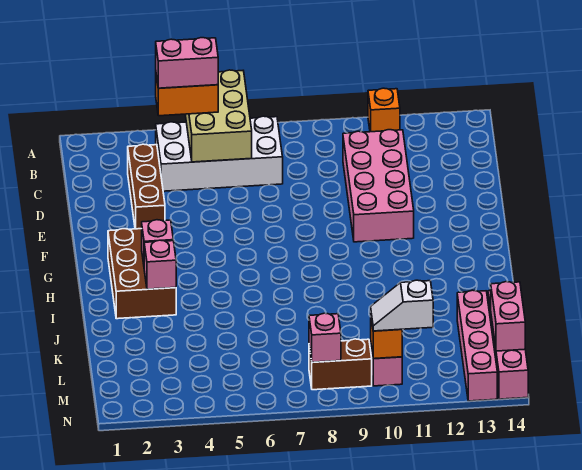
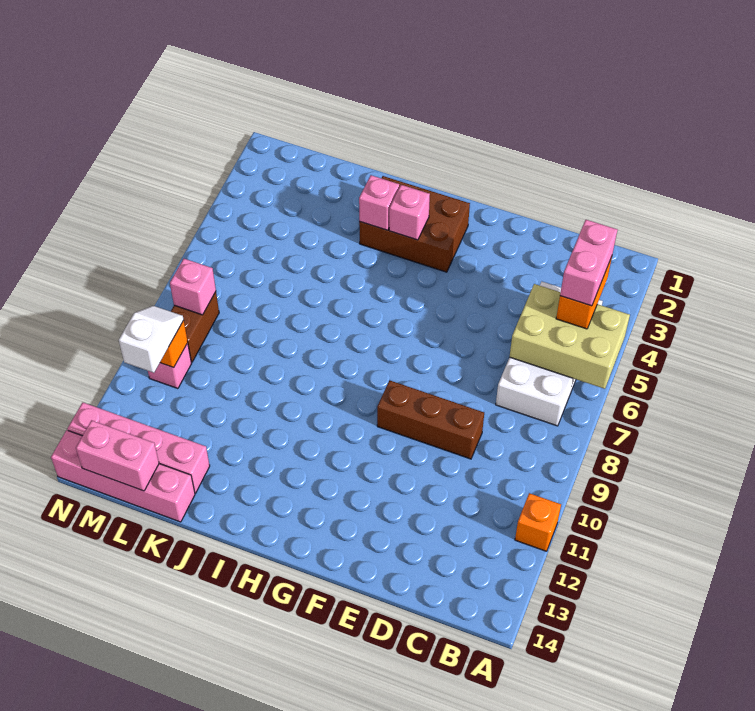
brown brick C3:E3 level 1 -> brown brick D9:F9 level 1
pink brick C10:F11 level 1 -> none

